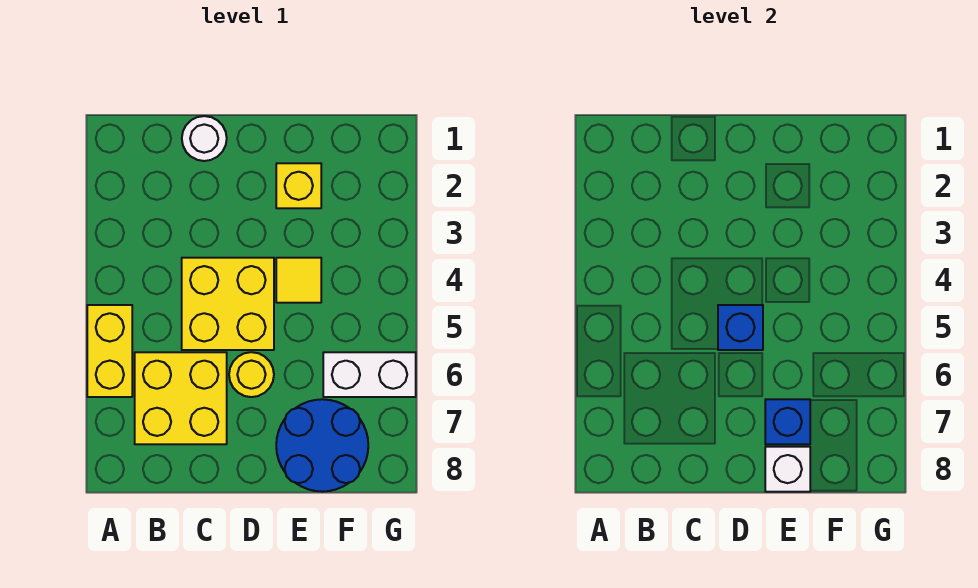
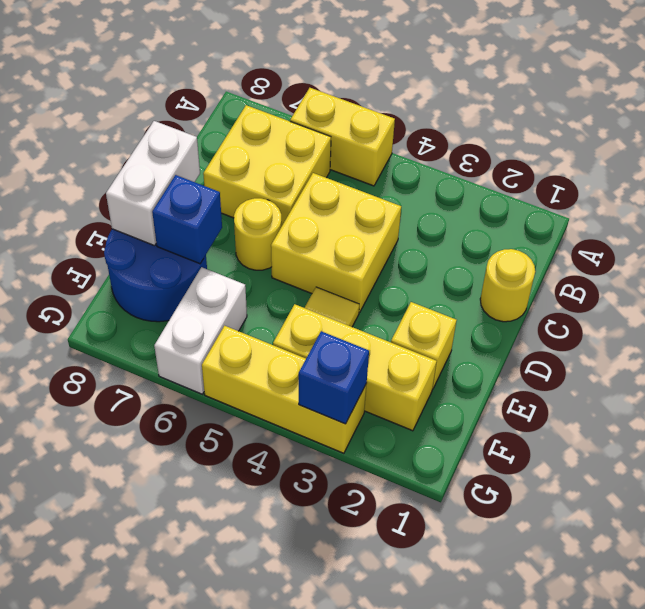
white round brick C1 level 1 -> yellow round brick C1 level 1
blue brick D5 level 2 -> blue brick G3 level 2
white brick E8 level 2 -> white brick D8:E8 level 2
none -> yellow brick F2:F4 level 1
none -> yellow brick G3:G5 level 1

